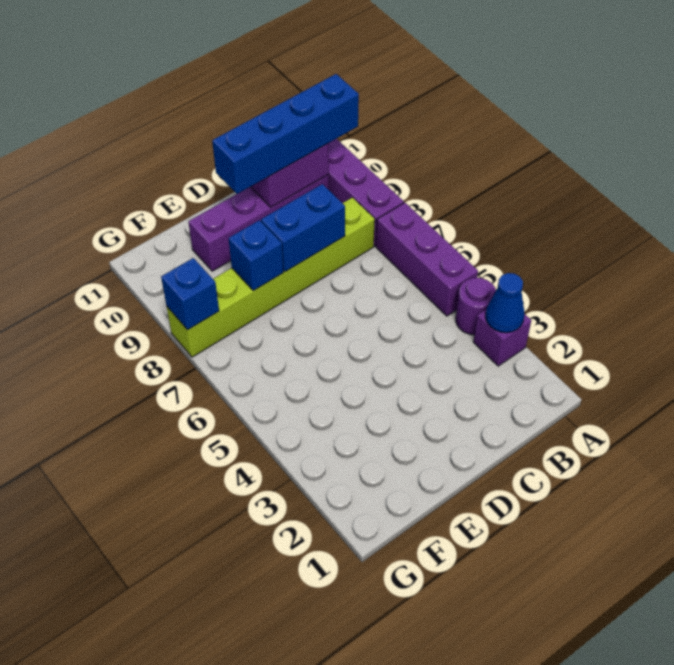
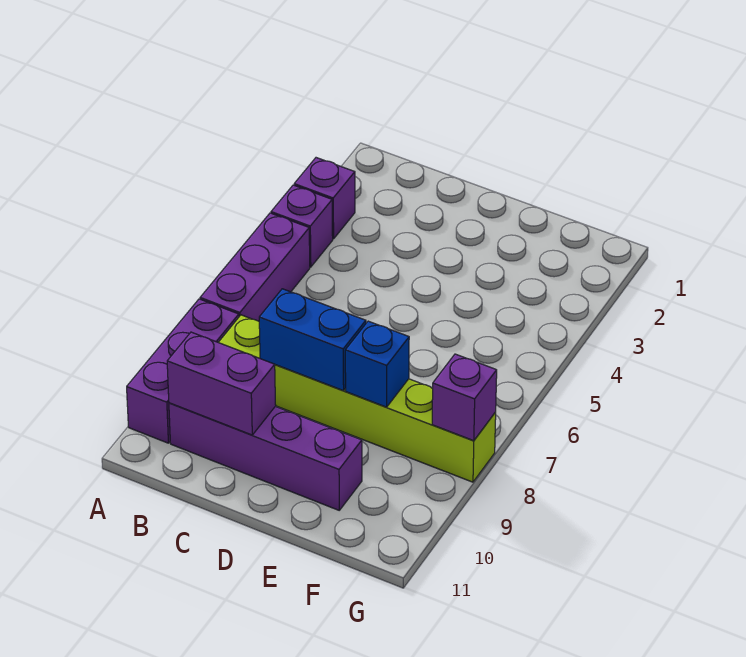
blue cone A3 level 2 -> none
purple round brick A4 level 1 -> purple brick A4 level 1
blue brick A10:D10 level 3 -> none
blue brick G8 level 2 -> purple brick G8 level 2

